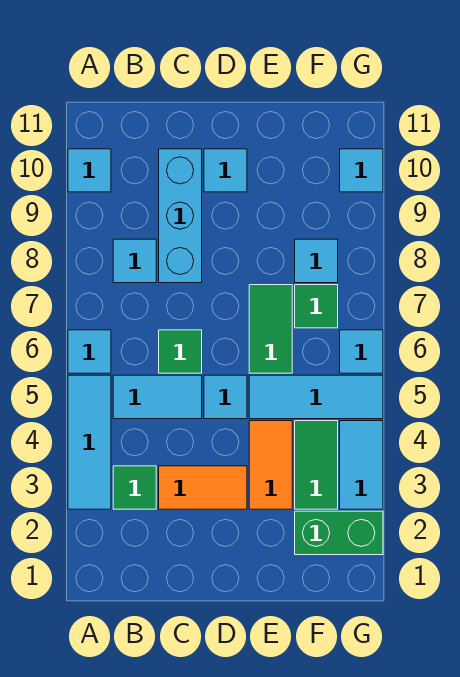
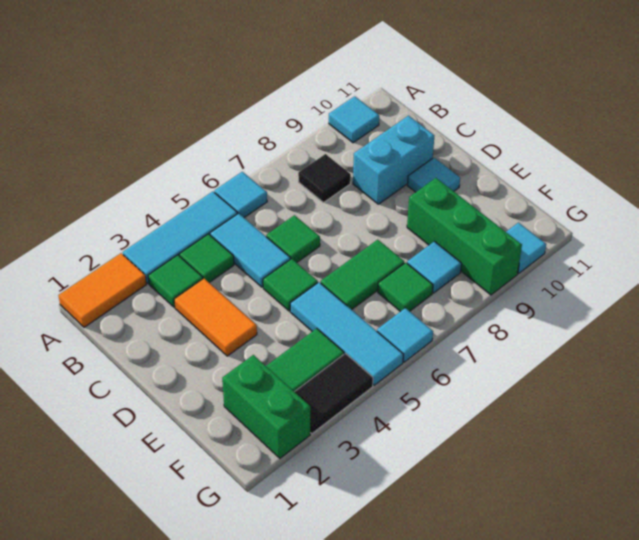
none -> green tile B4 level 1
cyan tile B8 level 1 -> black tile B8 level 1
cyan brick C8:C10 level 1 -> cyan brick C9:C10 level 1
cyan tile D5 level 1 -> green tile D5 level 1
orange tile E3:E4 level 1 -> orange tile A1:A2 level 1
none -> green brick E9:G9 level 1
cyan tile G3:G4 level 1 -> black tile G3:G4 level 1

